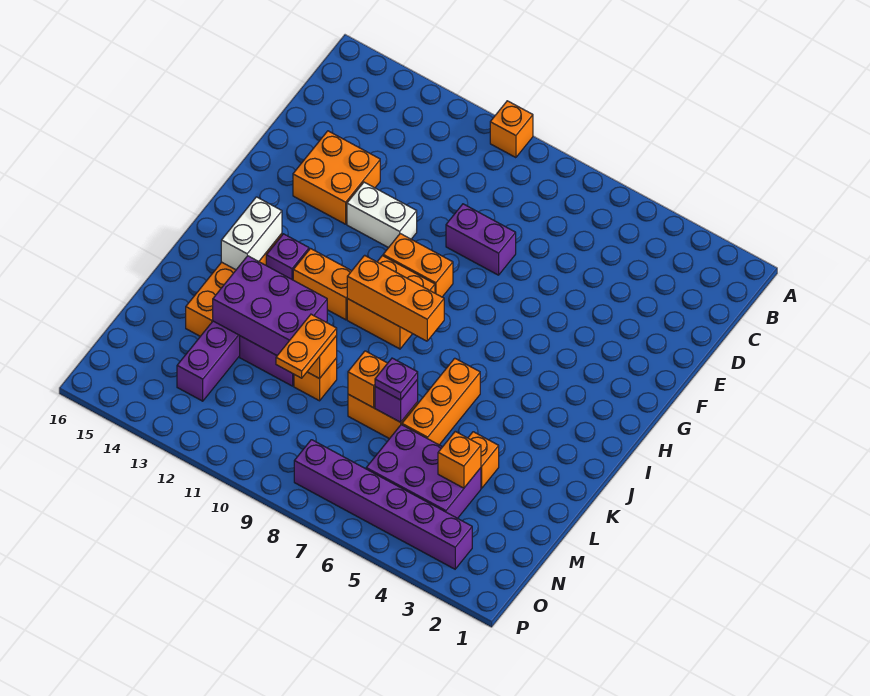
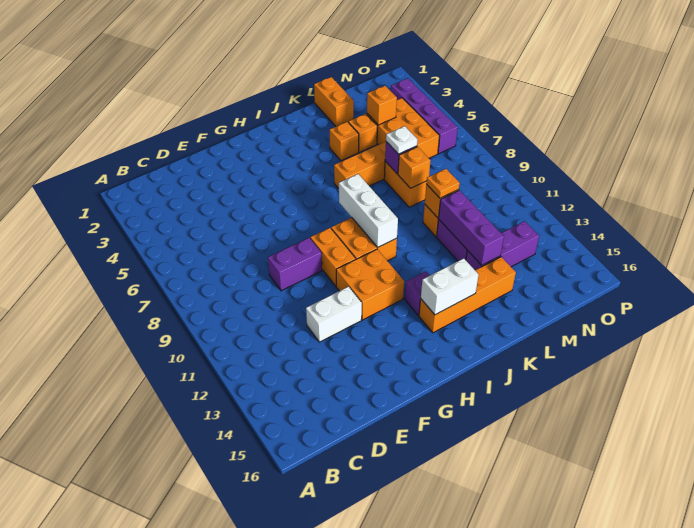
orange brick A10 level 1 -> orange brick K4 level 1
purple brick E8:E9 level 1 -> purple brick E9:F9 level 1
orange brick E13:F14 level 1 -> orange brick G11:H12 level 1
white brick F11:F12 level 1 -> white brick E12:F12 level 1
orange brick I8:I10 level 2 -> white brick I8:I10 level 2
orange brick I11:I12 level 1 -> orange brick L1:L2 level 1
purple brick K11:L13 level 2 -> purple brick L11:L13 level 2
purple plate L7 level 3 -> white plate L7 level 3
orange plate L10:M10 level 3 -> orange plate L10 level 3
purple brick M4:N6 level 1 -> orange brick M4:N6 level 1
purple brick O3:O8 level 1 -> purple brick O3:O6 level 1

